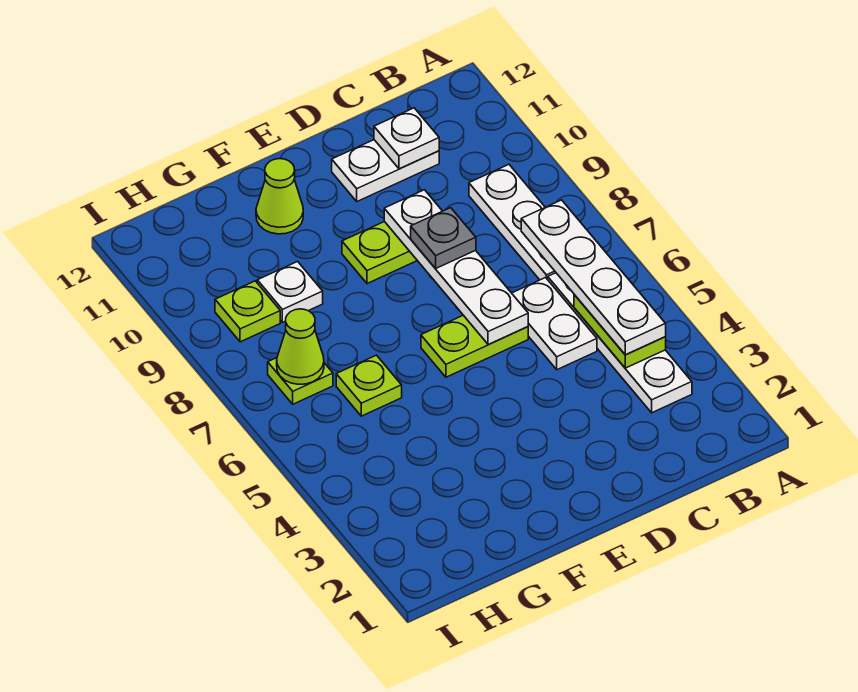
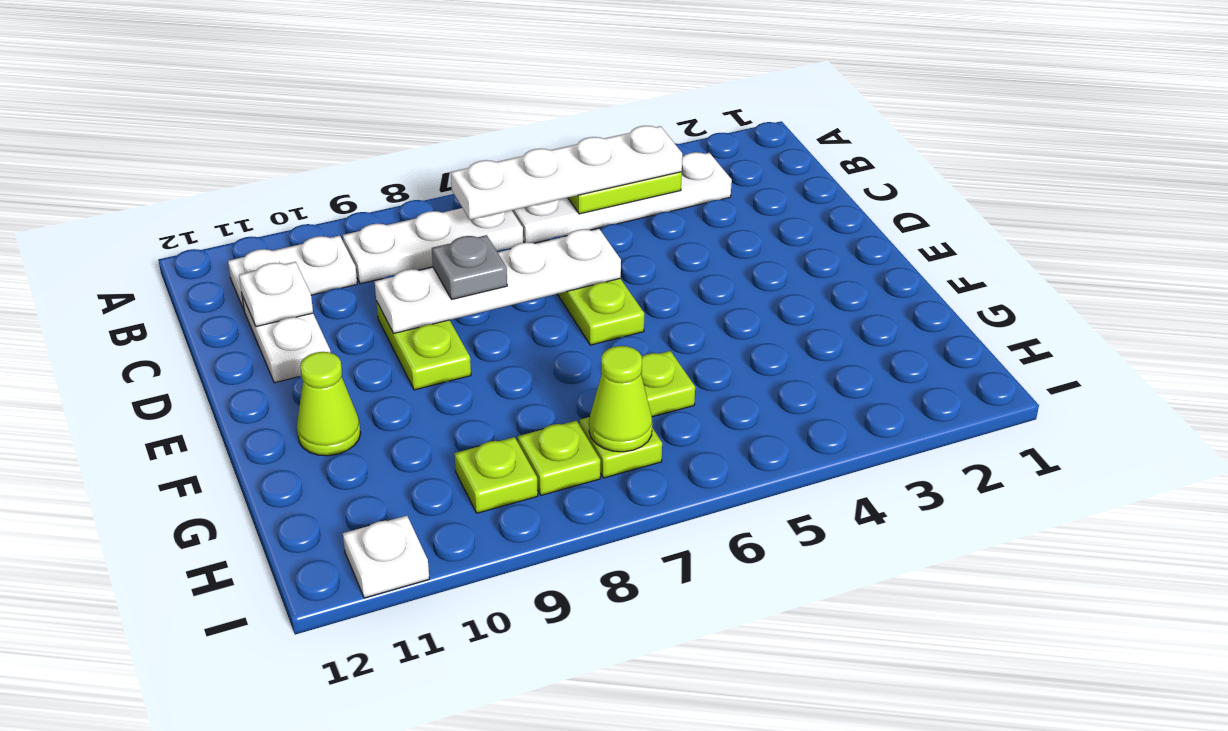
white plate C5:C6 level 1 -> white plate B10:B11 level 1
white plate G9 level 1 -> white plate I11 level 1
none -> lime plate H8 level 1

